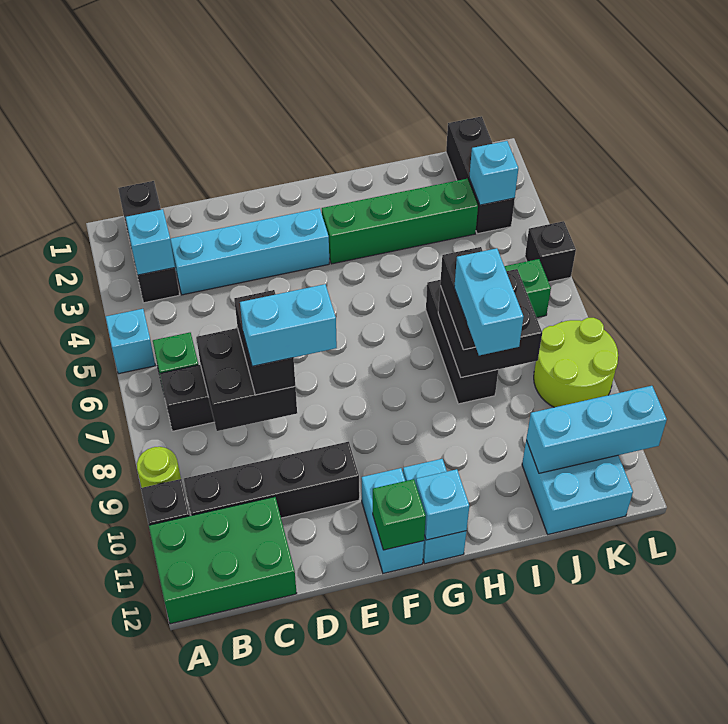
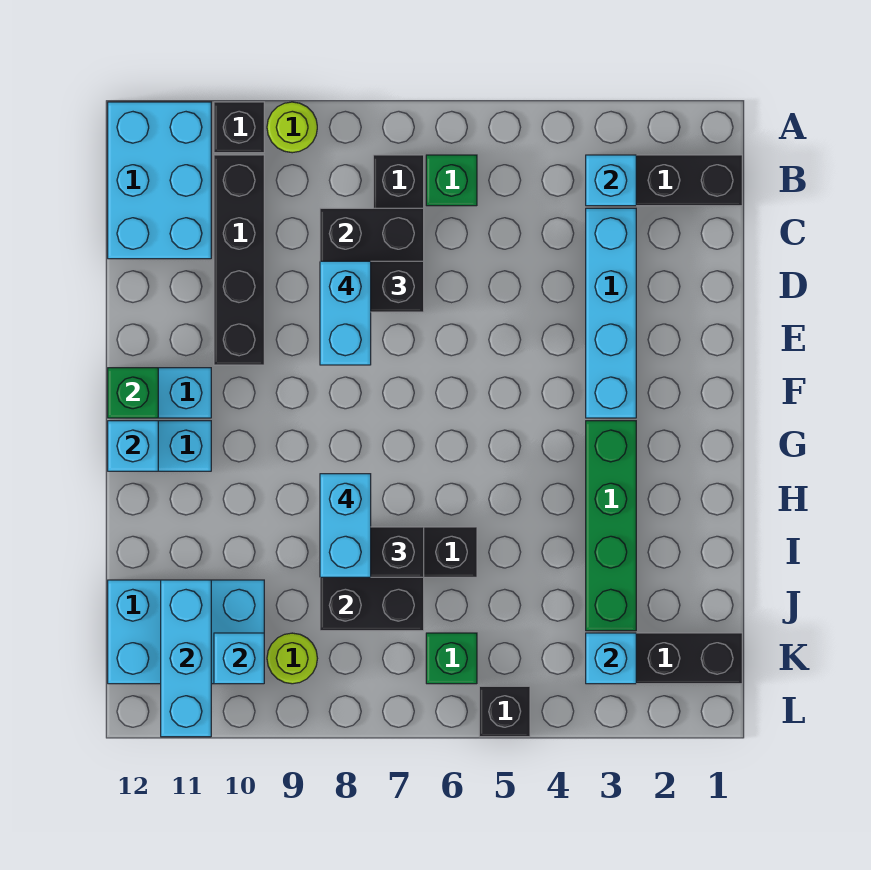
cyan brick A5 level 1 -> cyan brick K10 level 2
green brick A11:C12 level 1 -> cyan brick A11:C12 level 1
cyan brick I8:I9 level 4 -> cyan brick H8:I8 level 4
cyan brick J11:K12 level 1 -> cyan brick J10:K12 level 1
lime round brick K8:L9 level 1 -> lime round brick K9 level 1

